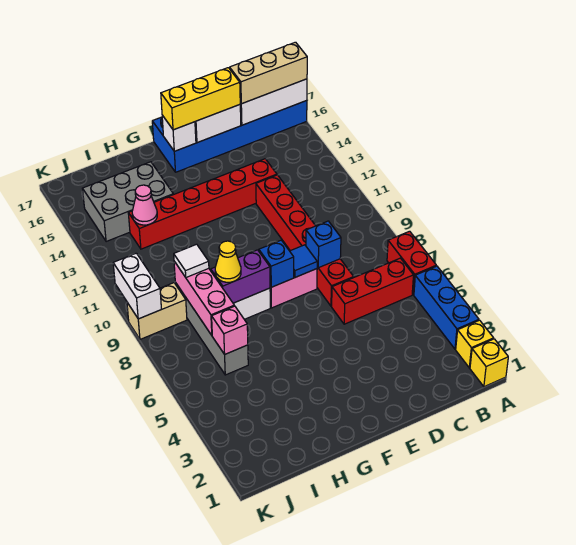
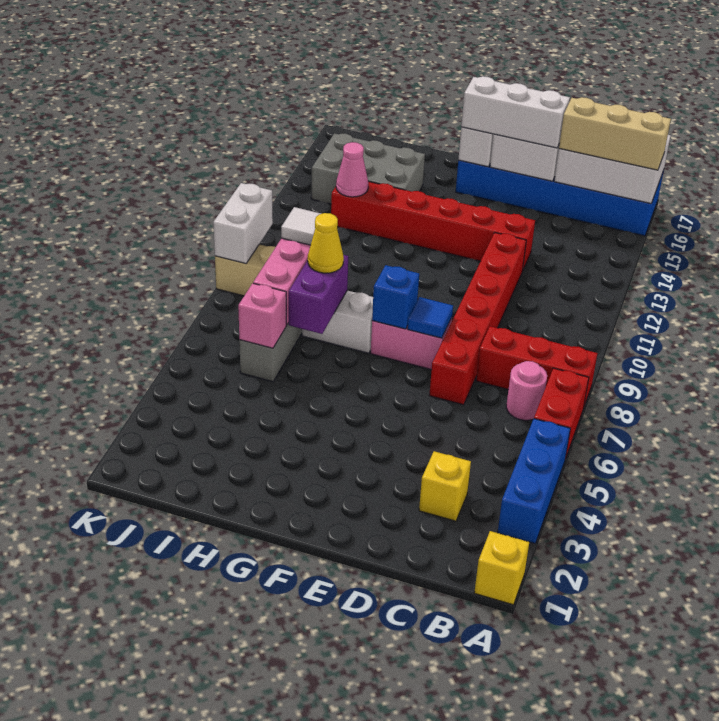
yellow brick A2 level 1 -> yellow brick C3 level 1
red brick B6:D6 level 1 -> red brick A8:C8 level 1
none -> pink round brick B7 level 1
blue brick D8 level 2 -> none
yellow brick D16:F16 level 3 -> white brick D16:F16 level 3
purple brick G8:H8 level 2 -> purple brick H7:H8 level 2

